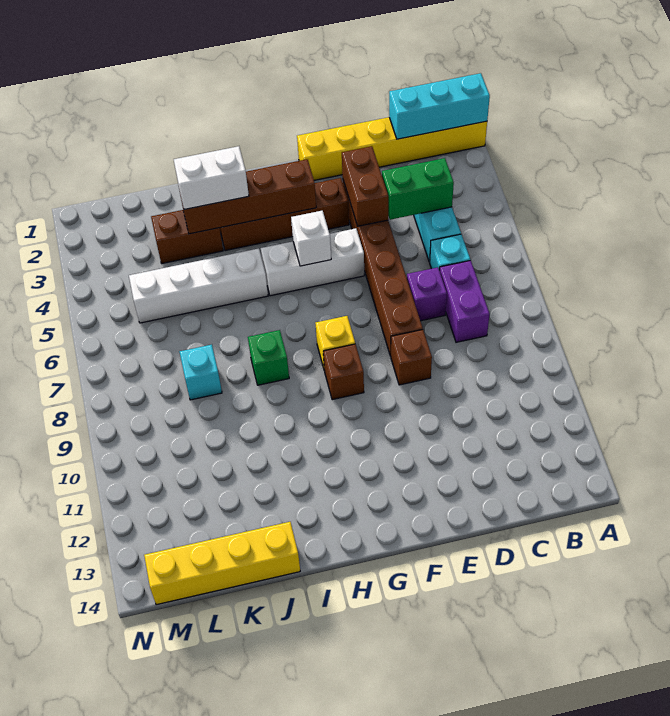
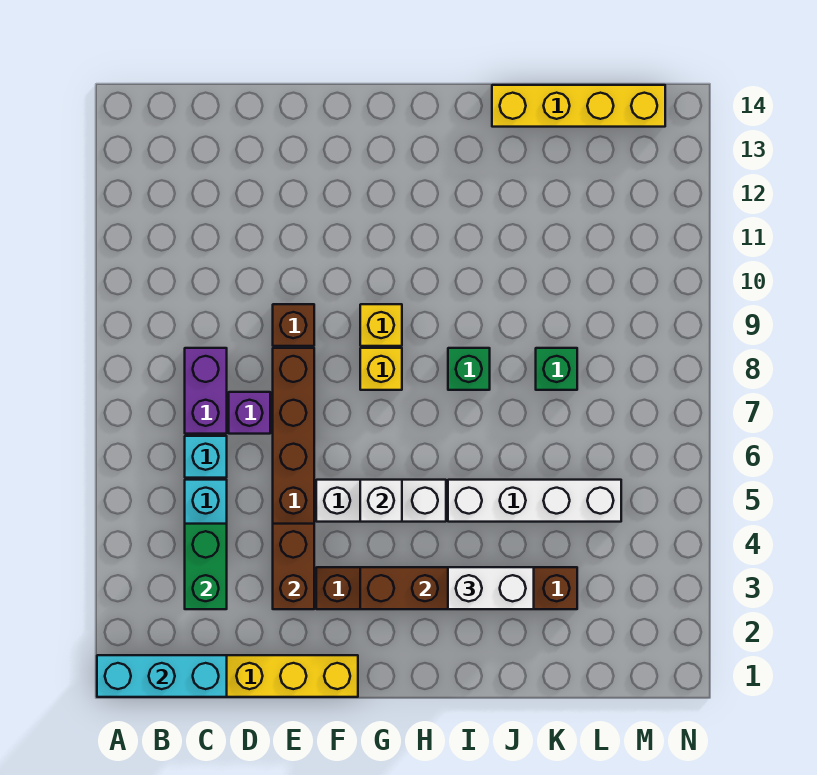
green brick C4:D4 level 2 -> green brick C3:C4 level 2
brown brick G9 level 1 -> yellow brick G9 level 1
cyan brick K8 level 1 -> green brick K8 level 1

